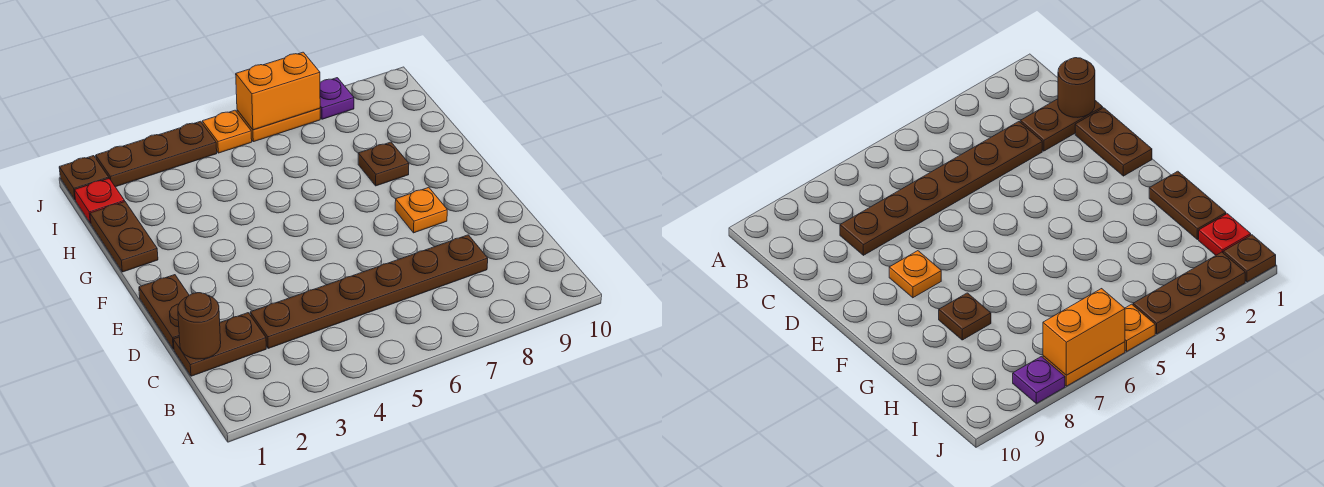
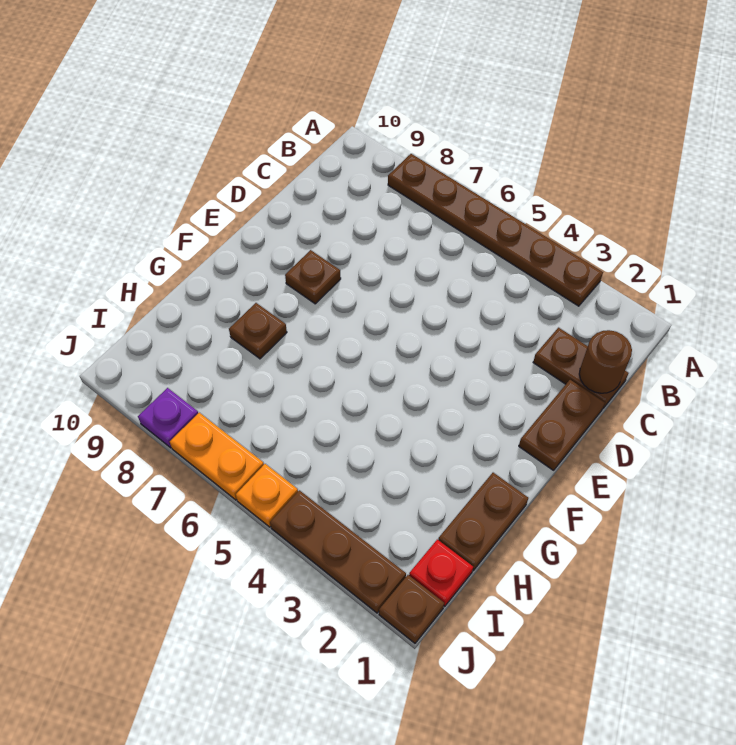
brown plate C3:C8 level 1 -> brown plate A3:A8 level 1
orange plate E8 level 1 -> brown plate E8 level 1
orange brick J6:J7 level 2 -> none

